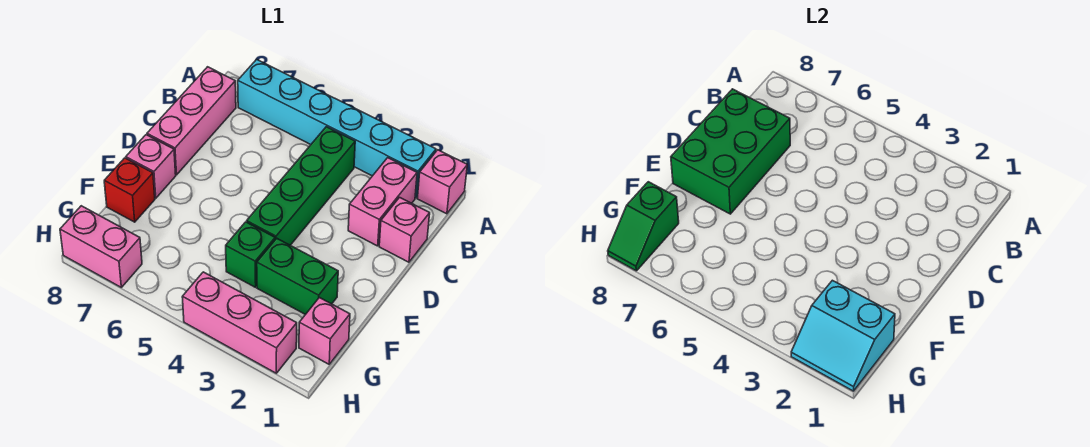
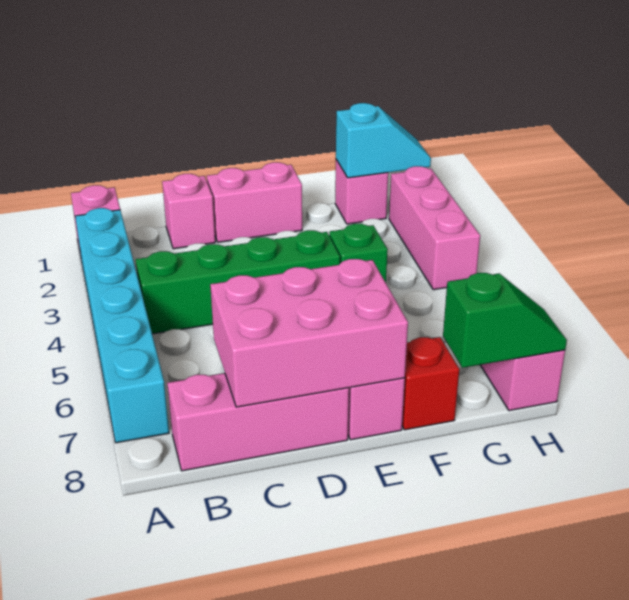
pink brick B2:C2 level 1 -> pink brick D1:E1 level 1
green brick C7:E8 level 2 -> pink brick C7:E8 level 2
green brick F2:F3 level 1 -> none
cyan slope G1:H2 level 2 top G -> cyan slope G1:H1 level 2 top G

